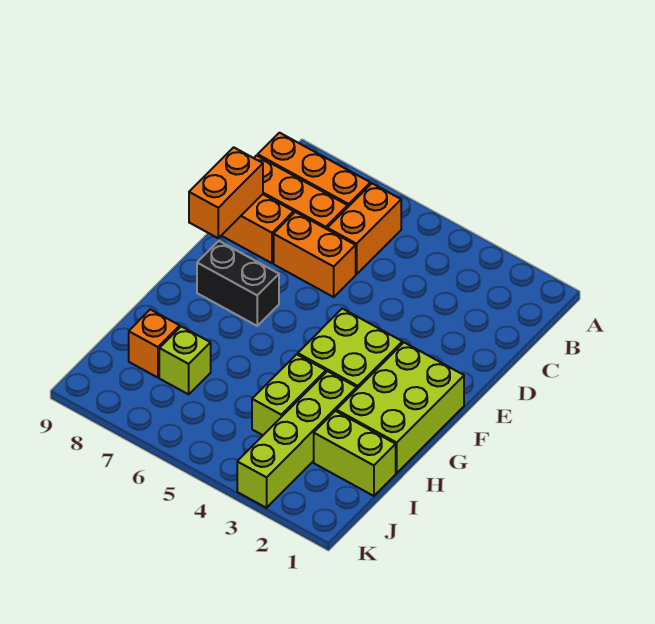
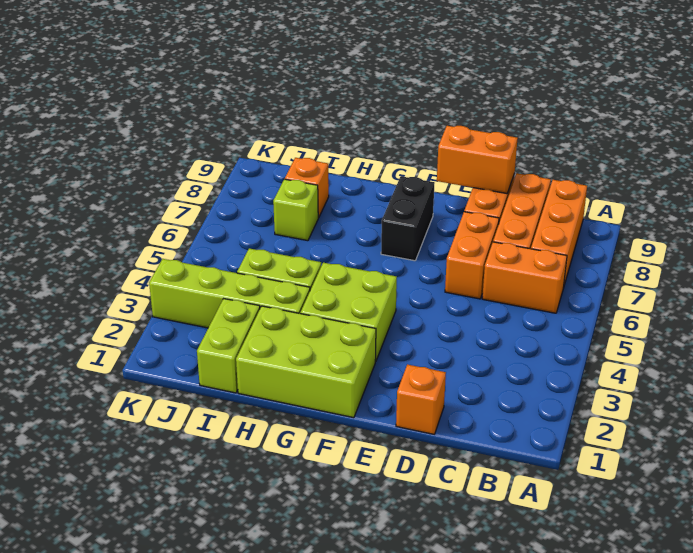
none -> orange brick D1 level 1

